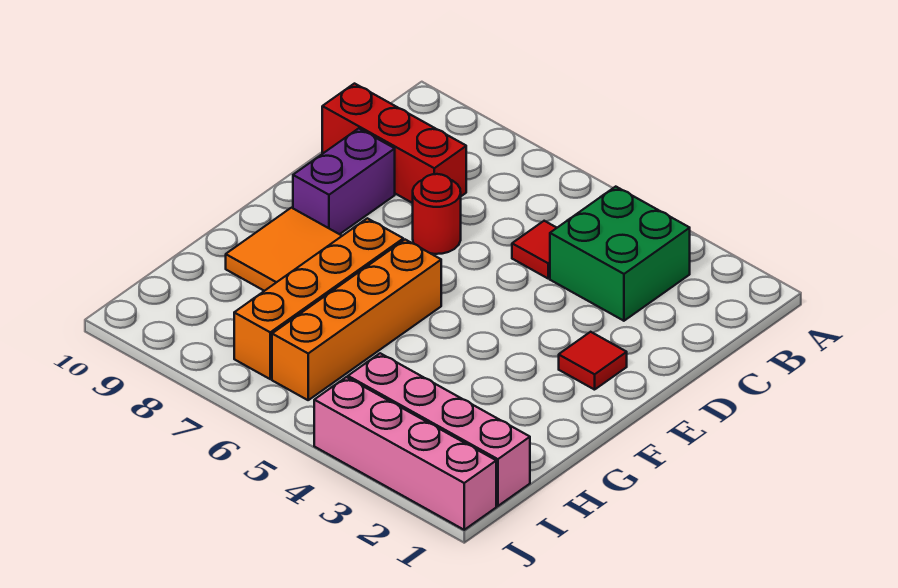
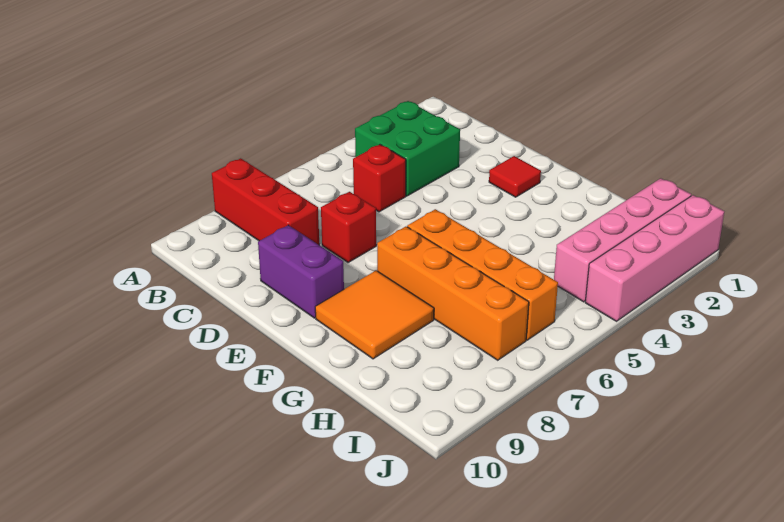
red tile C5 level 1 -> red brick C5 level 1
red brick C8:C10 level 1 -> red brick A8:C8 level 1
red round brick D7 level 1 -> red brick D7 level 1

